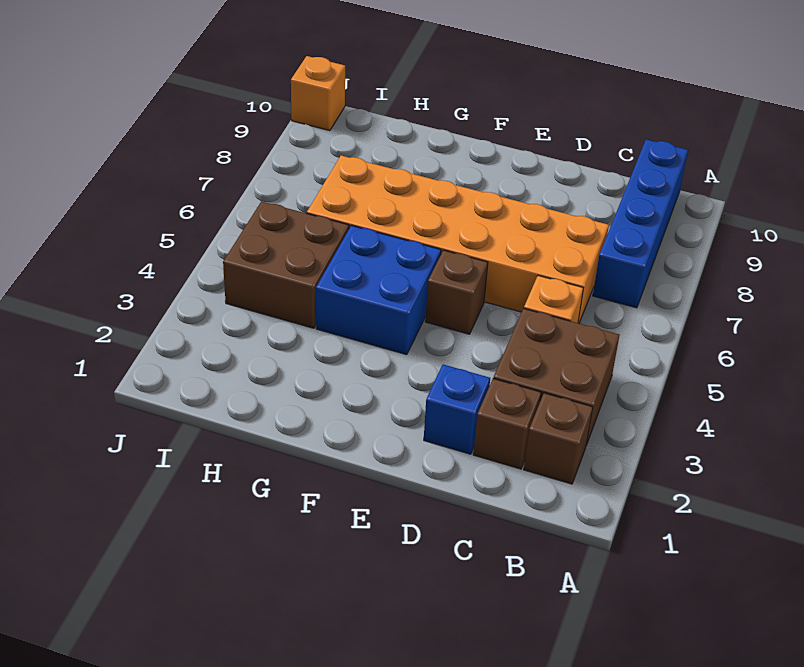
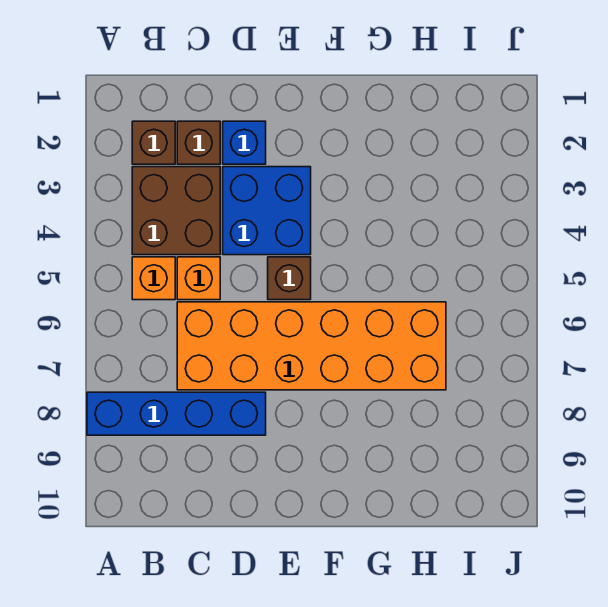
blue brick B7:B10 level 1 -> blue brick A8:D8 level 1
blue brick F4:G5 level 1 -> blue brick D3:E4 level 1
brown brick H4:I5 level 1 -> none
orange brick J10 level 1 -> orange brick B5 level 1

